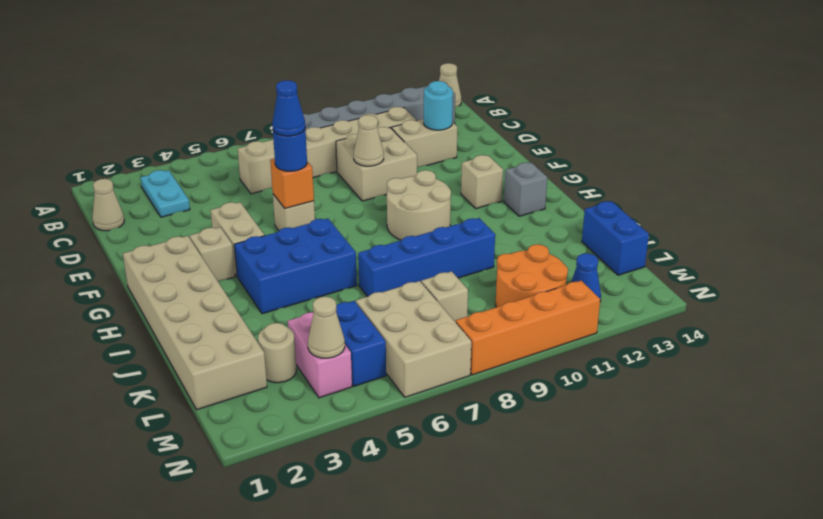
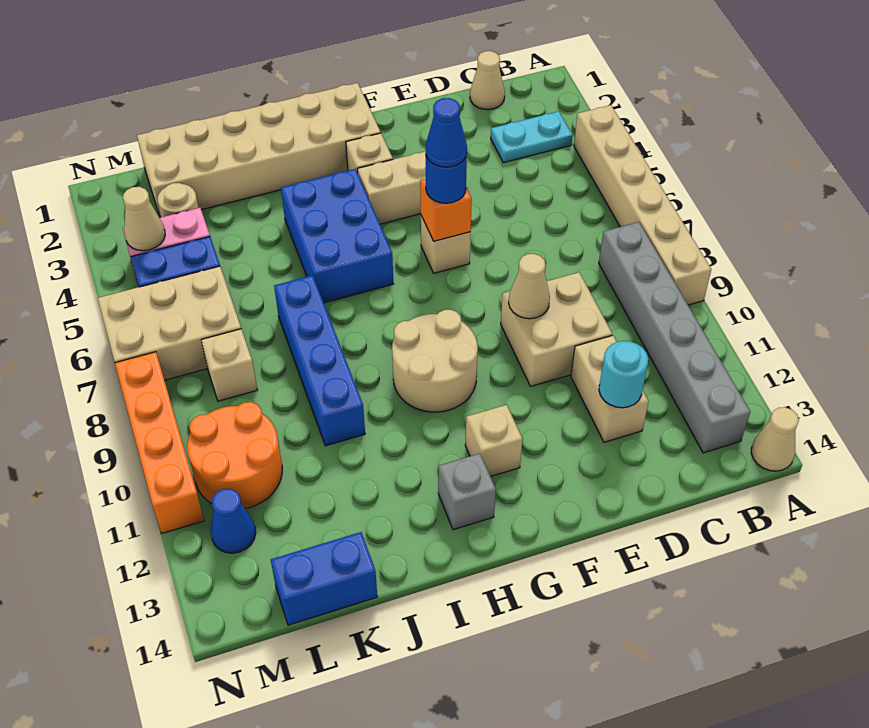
tan brick C6:C11 level 1 -> tan brick A4:A9 level 1

